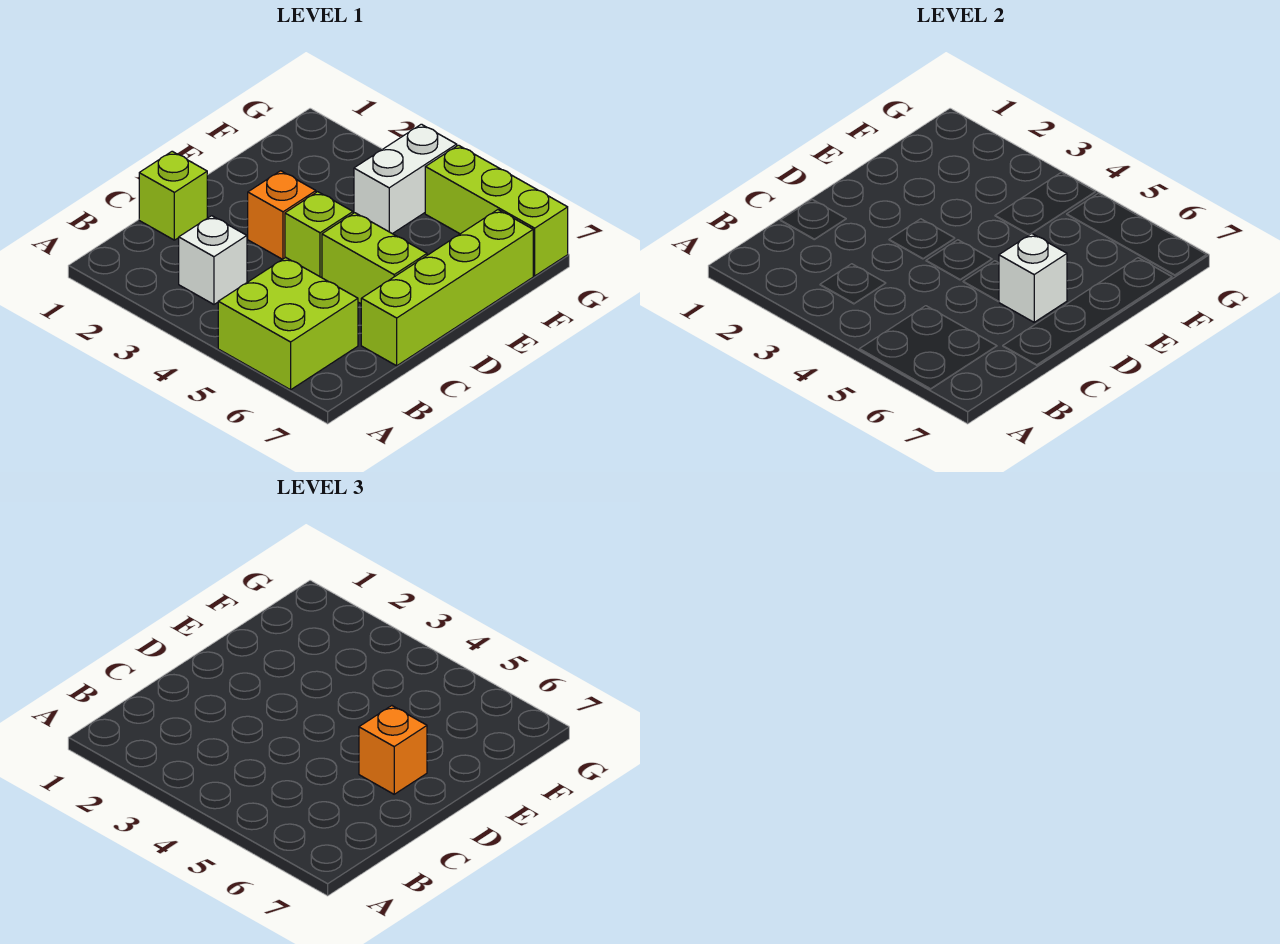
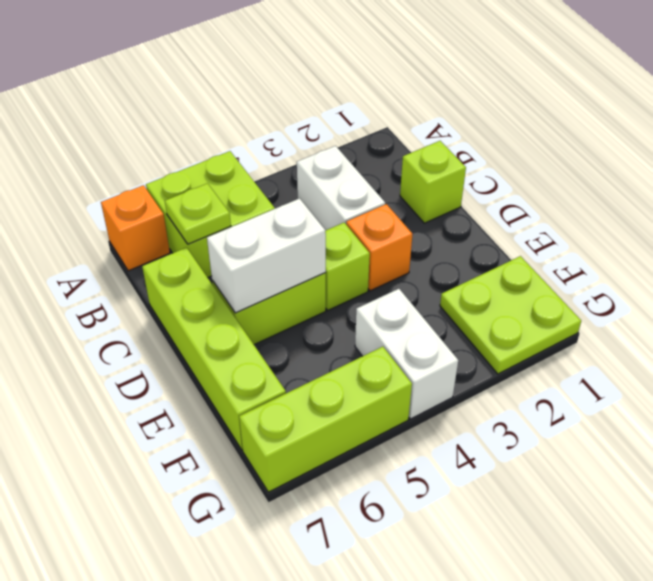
white brick B3 level 1 -> white brick B3:C3 level 1
none -> lime plate B6 level 2
white brick D6 level 2 -> white brick D5:D6 level 2
orange brick D6 level 3 -> orange brick A7 level 1
none -> lime plate F1:G2 level 1

